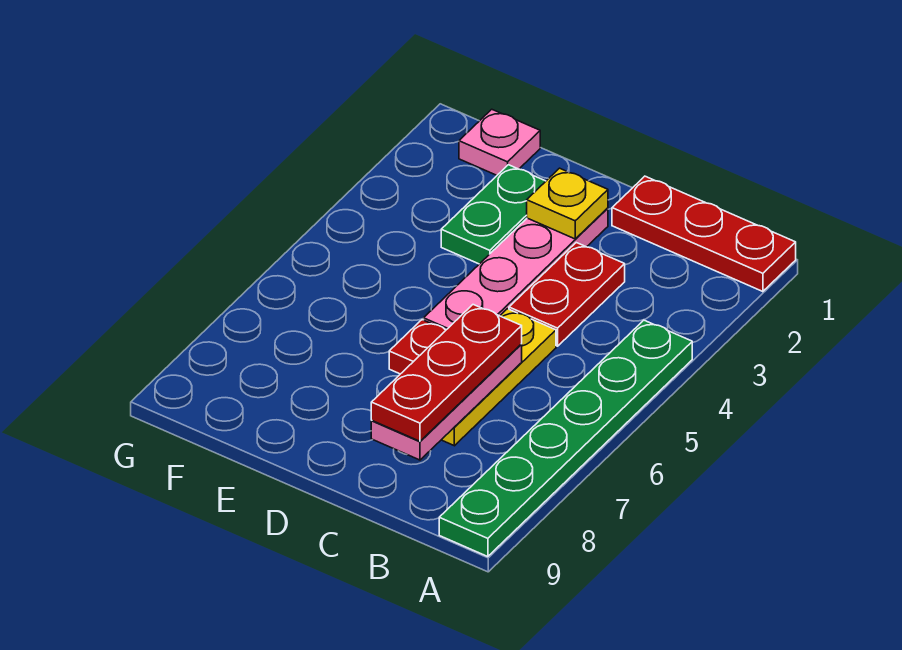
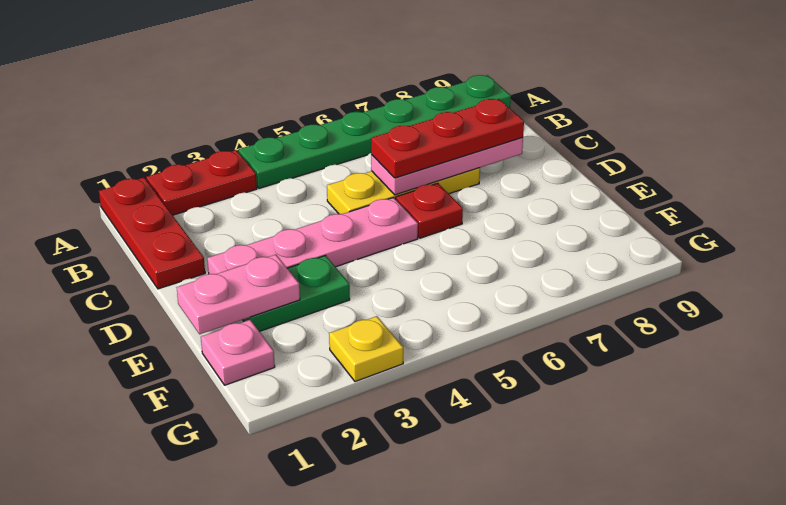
red plate C3:C4 level 1 -> red plate A2:A3 level 1
yellow plate D2 level 2 -> yellow plate G3 level 1
none -> pink plate E1:E2 level 2

